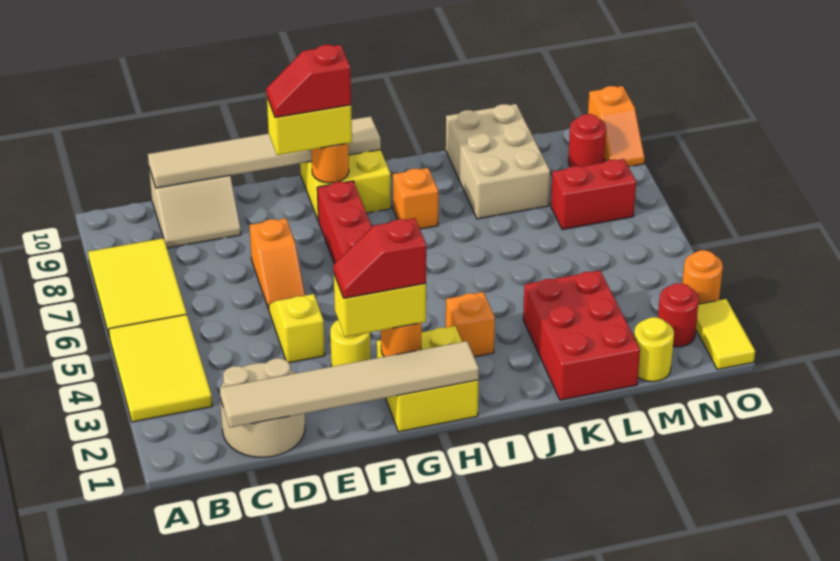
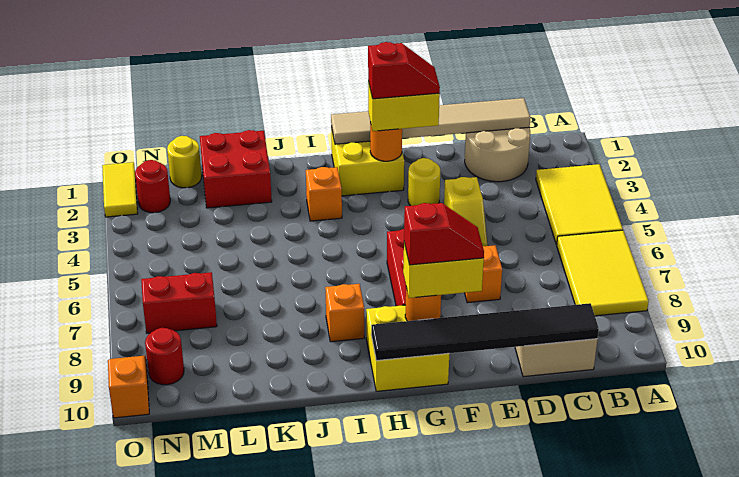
tan tile C10:H10 level 2 -> black tile C10:H10 level 2
red brick K1:L3 level 1 -> red brick K1:L2 level 1
tan brick K8:L10 level 1 -> none
orange round brick O3 level 1 -> none

